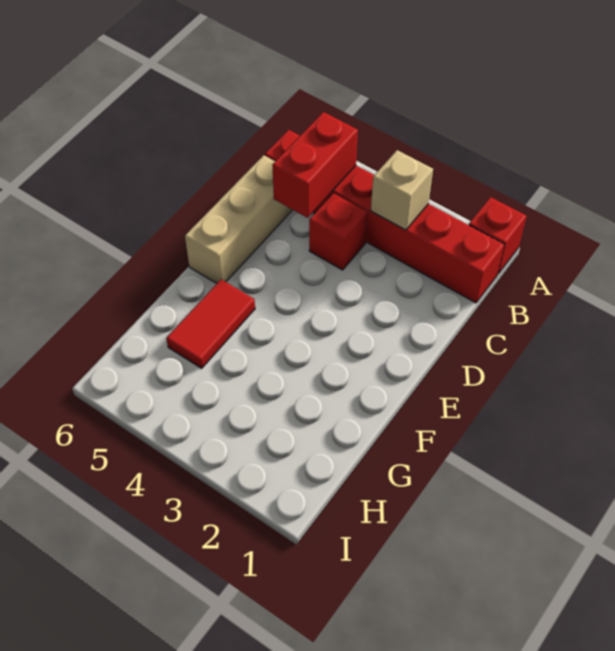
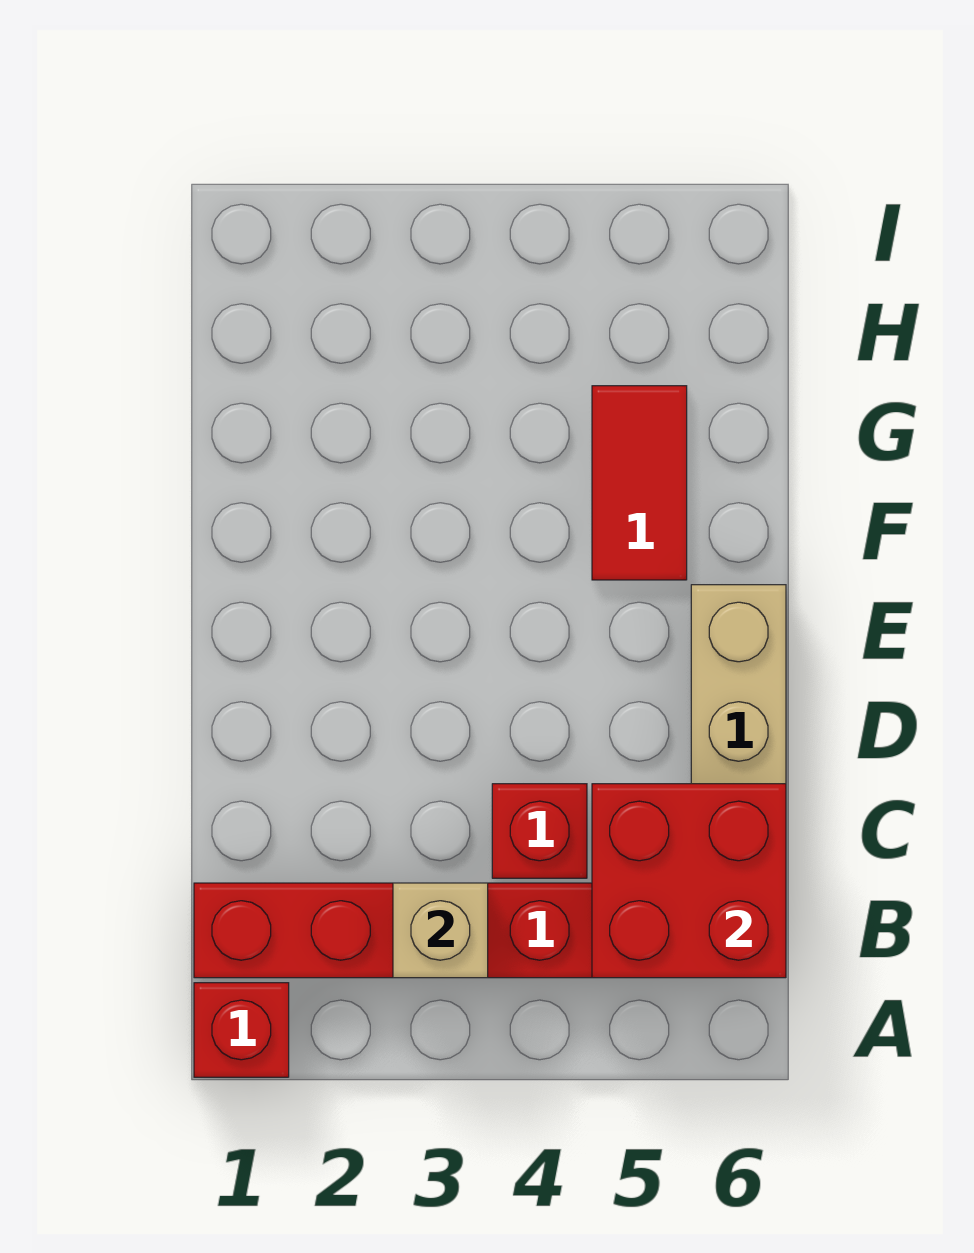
red brick B5:C5 level 2 -> red brick B5:C6 level 2

